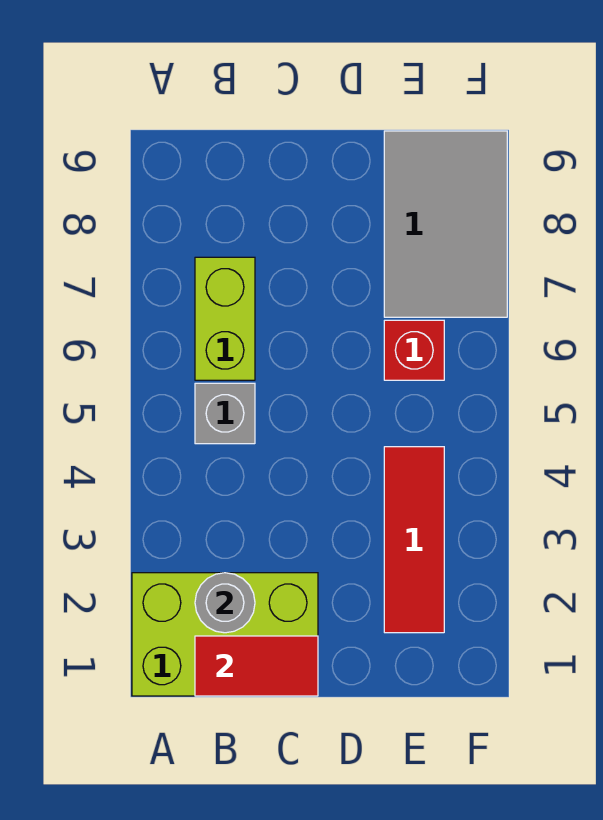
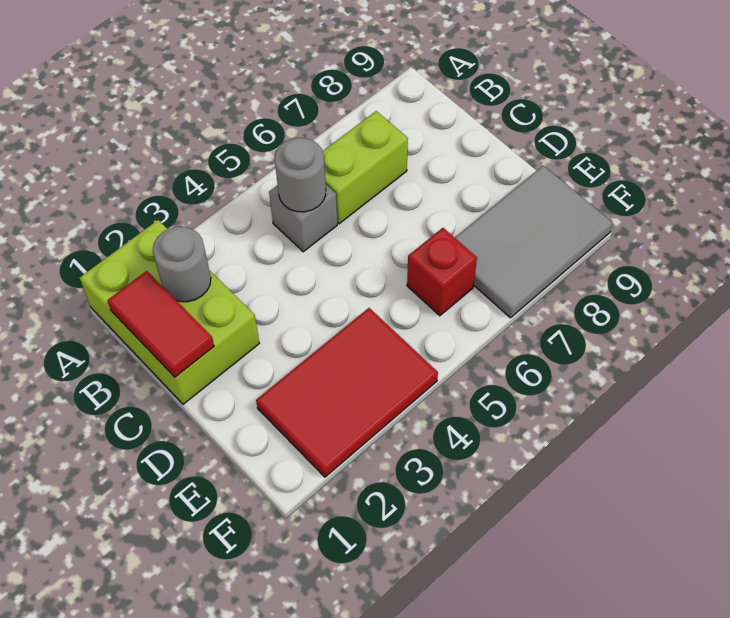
none -> grey round brick B5 level 2
red tile E2:E4 level 1 -> red tile E2:F4 level 1

